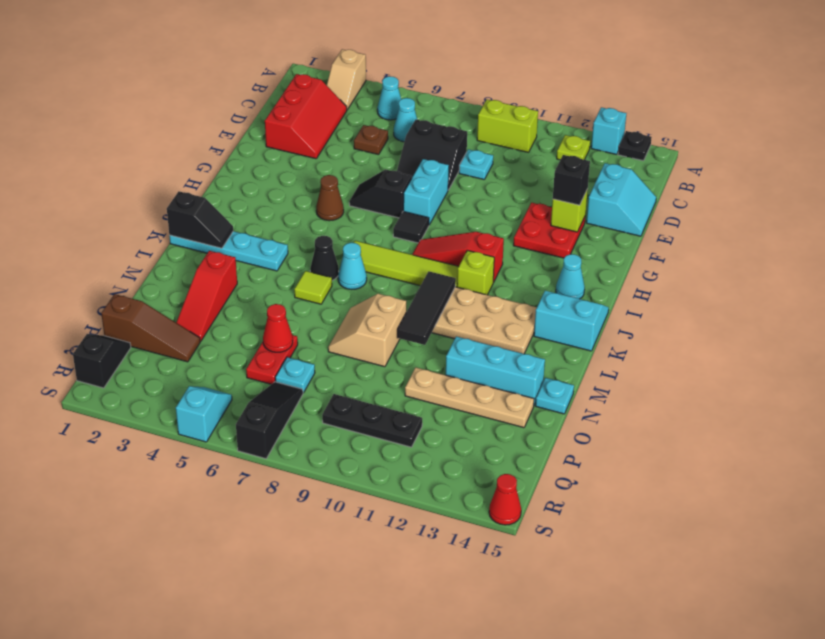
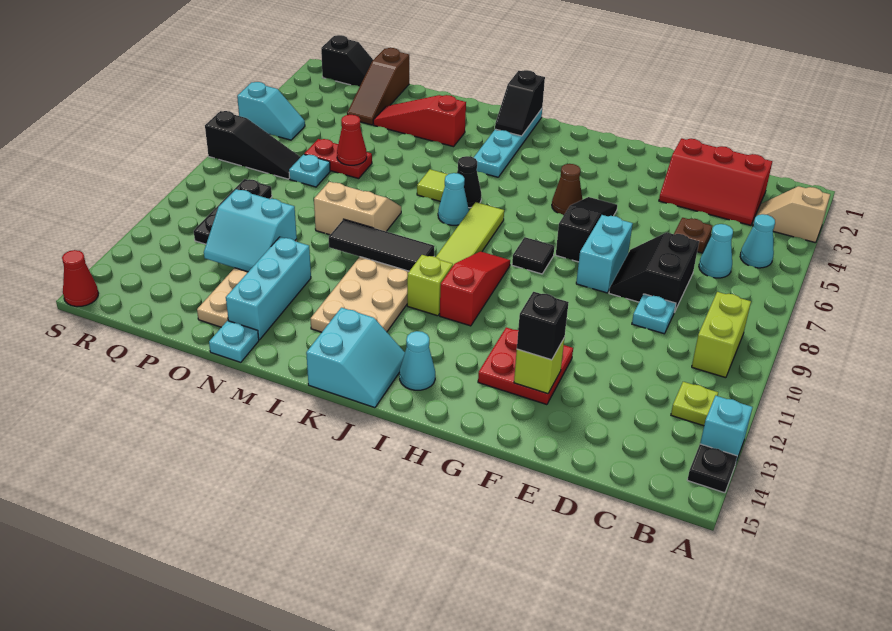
cyan slope D14:E15 level 1 top 14 -> cyan slope O11:P12 level 2 top 11
cyan brick F8:G8 level 1 -> cyan brick F7:F8 level 1
black slope G6:G7 level 1 top 7 -> black slope G5:G7 level 1 top 7

